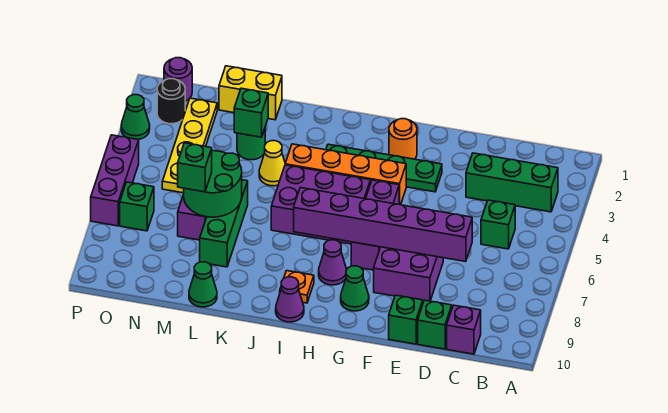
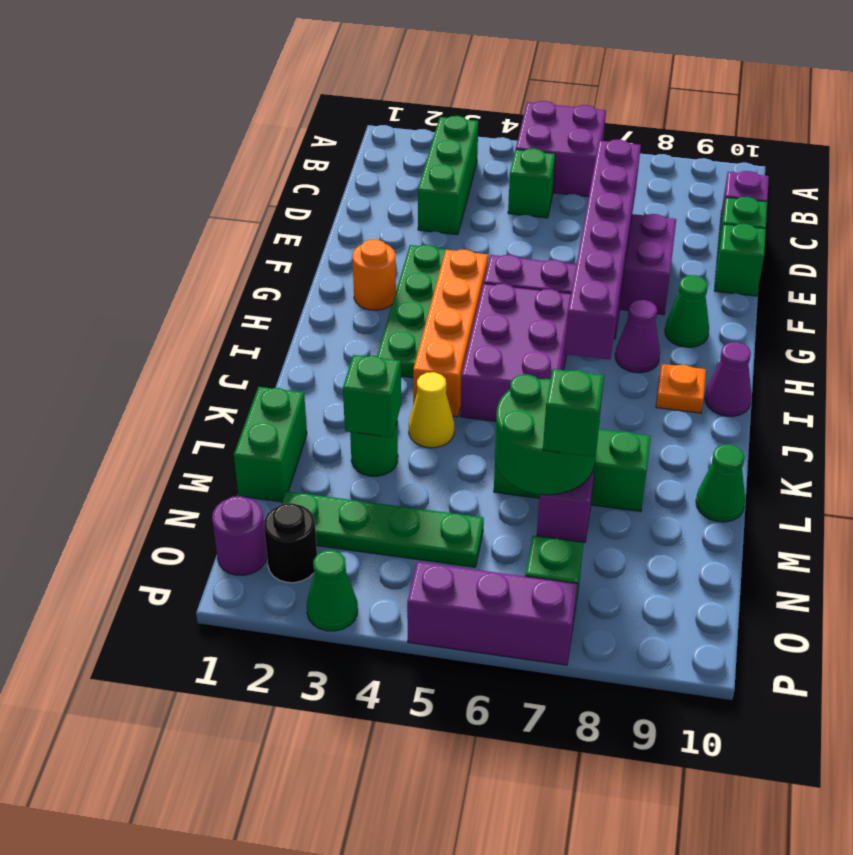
none -> purple brick A5:B6 level 1
yellow brick L1:M1 level 1 -> green brick L1:M1 level 1
yellow plate N2:N5 level 1 -> green plate N2:N5 level 1

